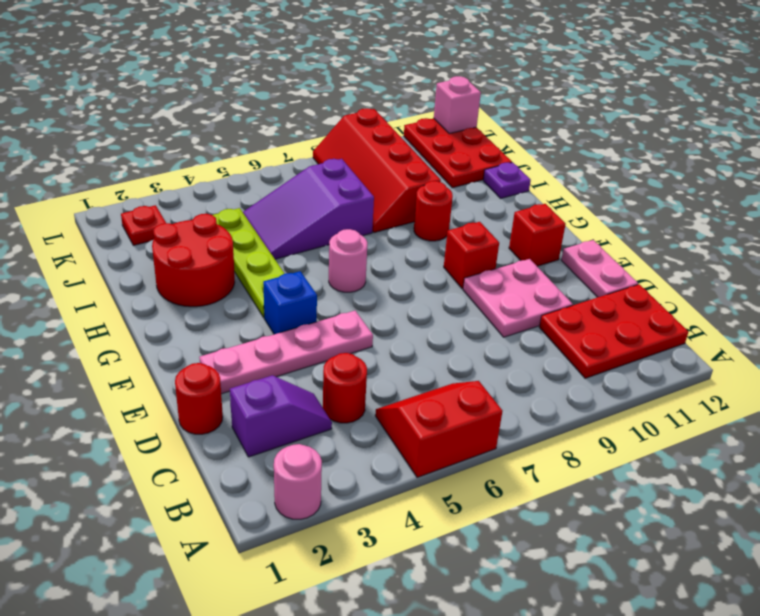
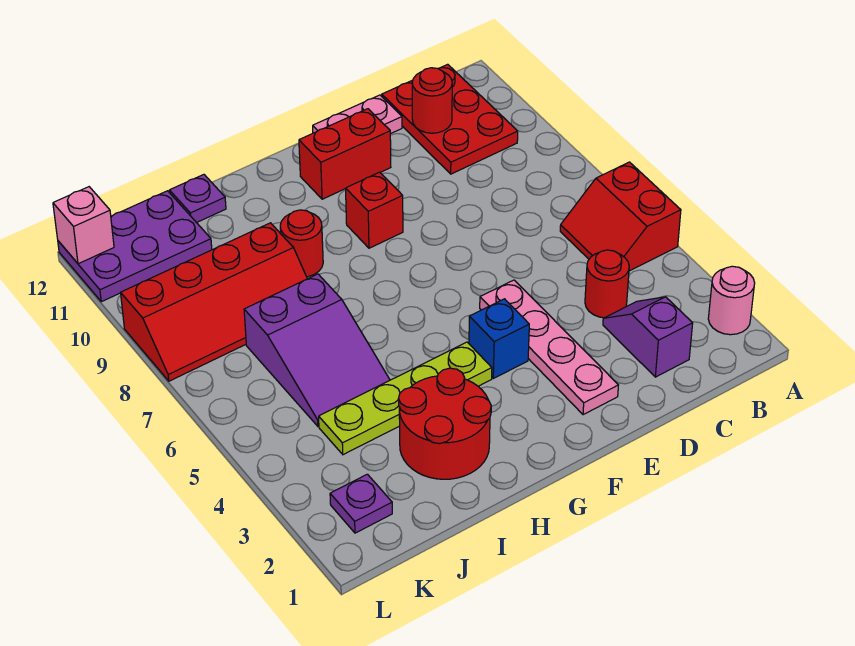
red round brick D1 level 1 -> red round brick C11 level 2
pink plate D9:E10 level 1 -> none
red brick F11 level 1 -> red brick E11:F11 level 1
pink round brick G6 level 1 -> none
red plate J11:L12 level 1 -> purple plate J11:L12 level 1
red plate K2 level 1 -> purple plate K2 level 1

